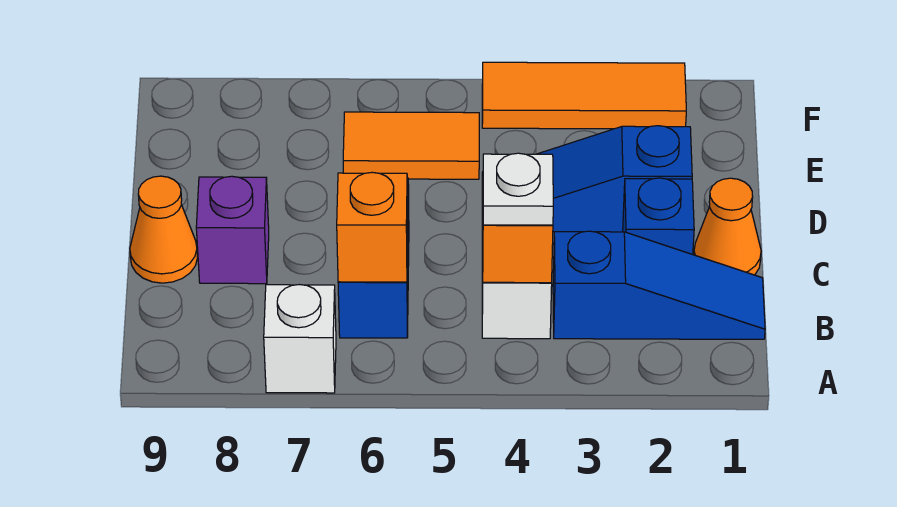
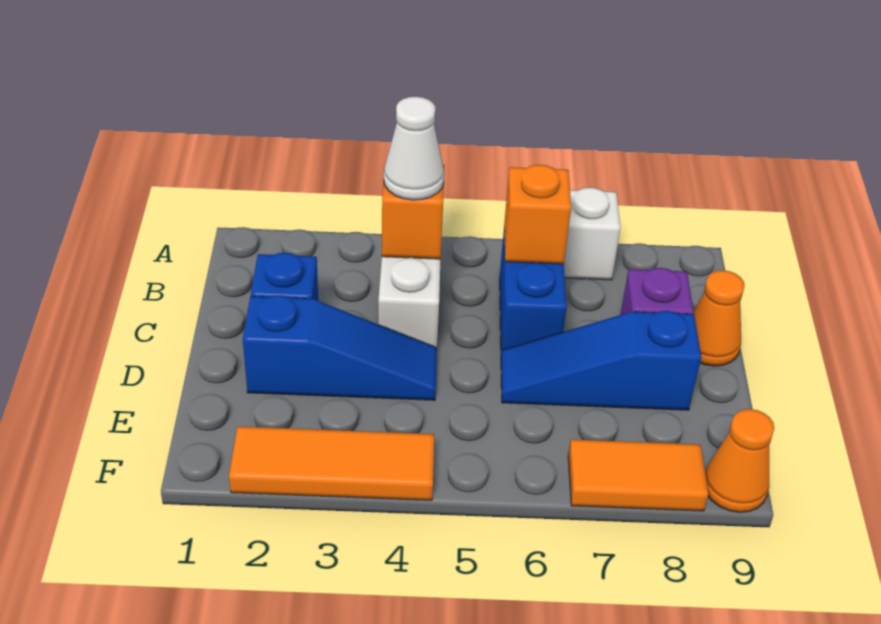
blue slope B1:B3 level 1 top 3 -> blue slope D6:D8 level 1 top 8
white plate B4 level 3 -> white cone B4 level 3
orange cone C1 level 1 -> orange cone F9 level 1
orange tile E5:E6 level 1 -> orange tile F7:F8 level 1

